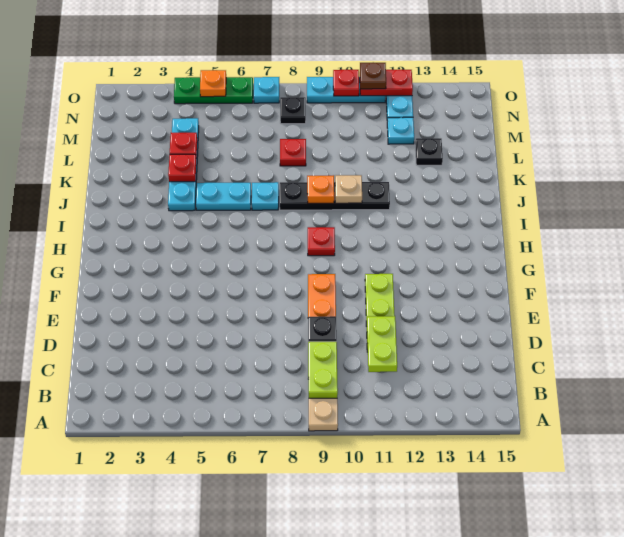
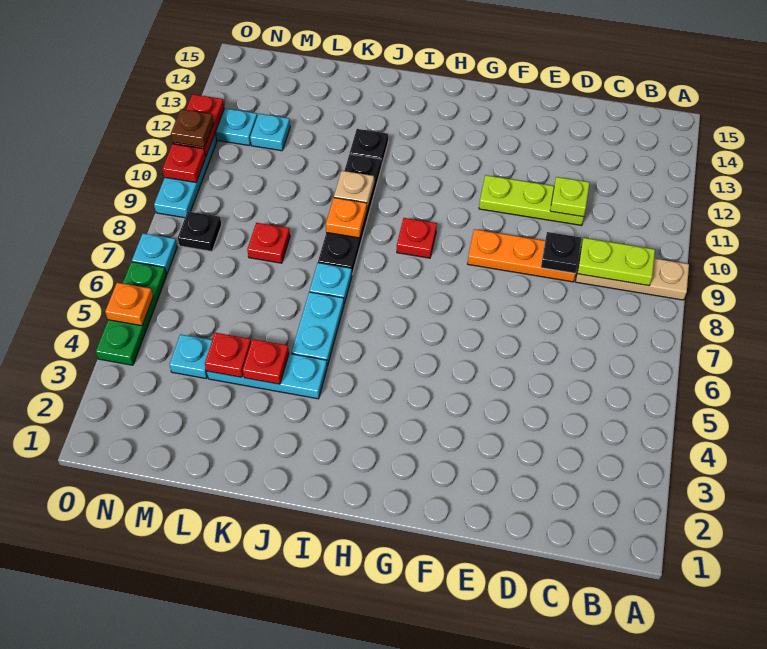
lime plate C11:D11 level 2 -> lime plate D11 level 2
black plate L13 level 1 -> black plate J12 level 1

